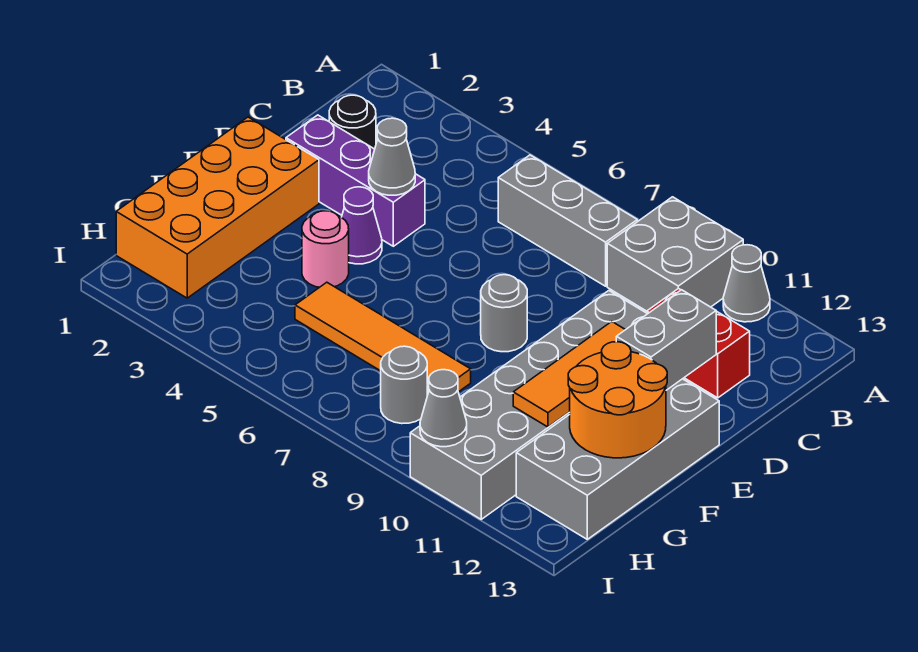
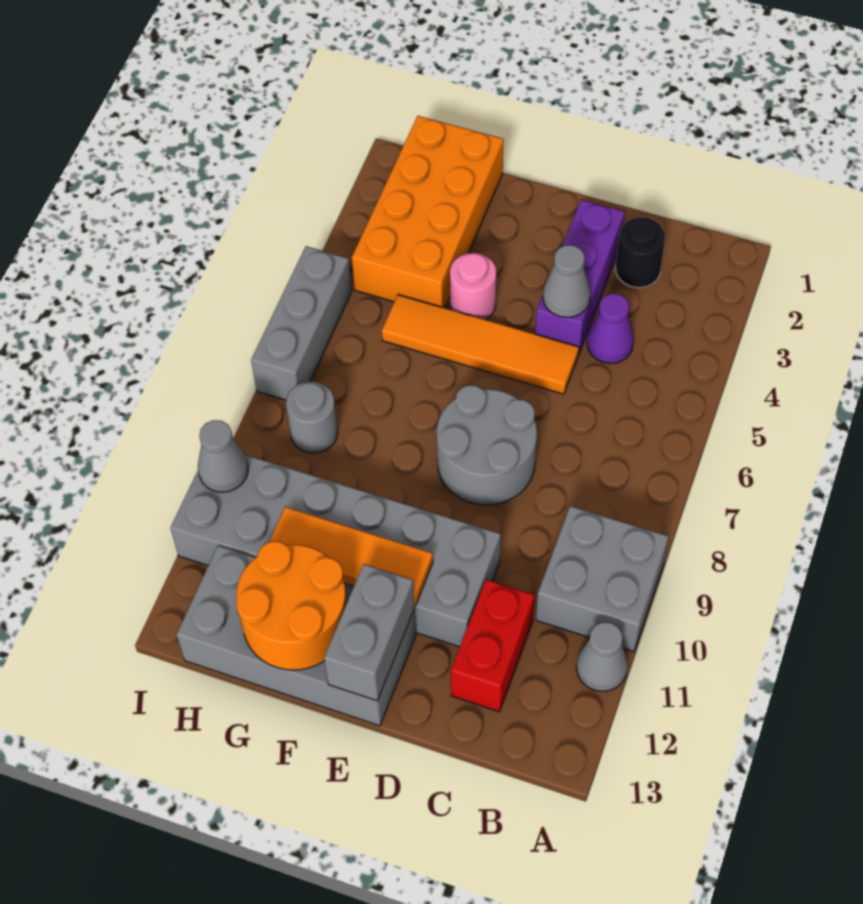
grey brick B6:B8 level 1 -> grey brick I5:I7 level 1
grey brick D12:E12 level 2 -> grey brick E12:E13 level 2
orange brick E1:H2 level 1 -> orange brick G1:H4 level 1
purple cone E4 level 1 -> purple cone C4 level 1
grey round brick E8 level 1 -> grey round brick D7:E8 level 1
orange tile G5:G8 level 1 -> orange tile D5:G5 level 1

